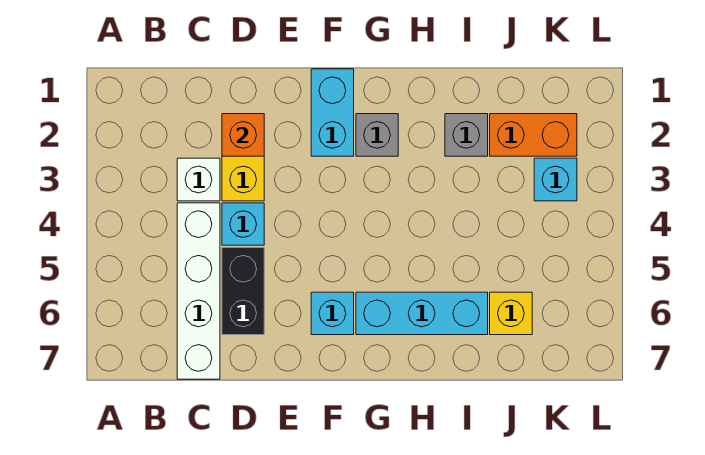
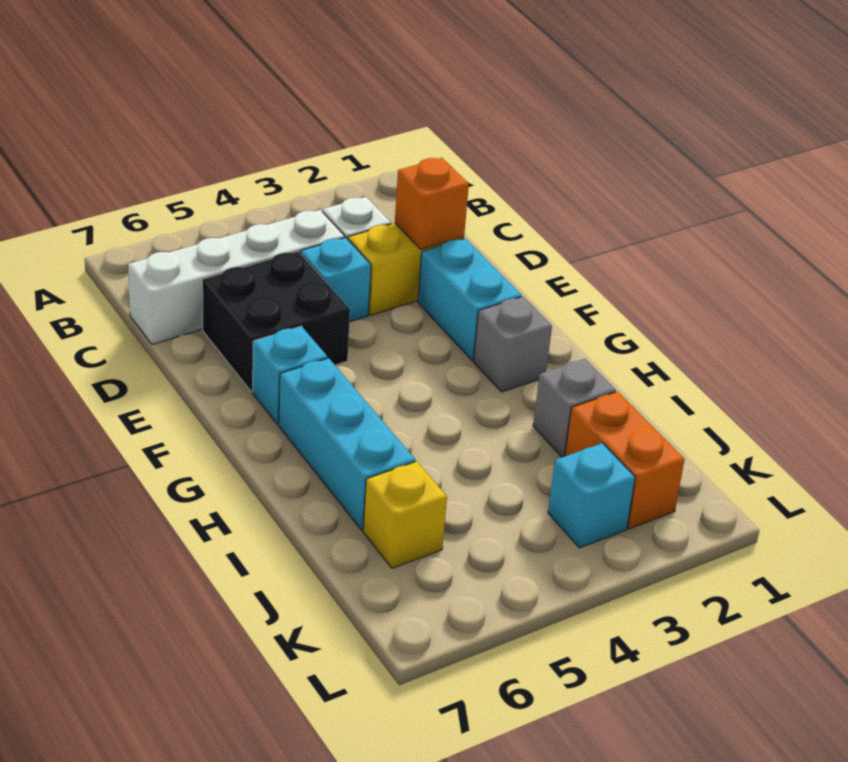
black brick D5:D6 level 1 -> black brick D5:E6 level 1
cyan brick F1:F2 level 1 -> cyan brick E2:F2 level 1

